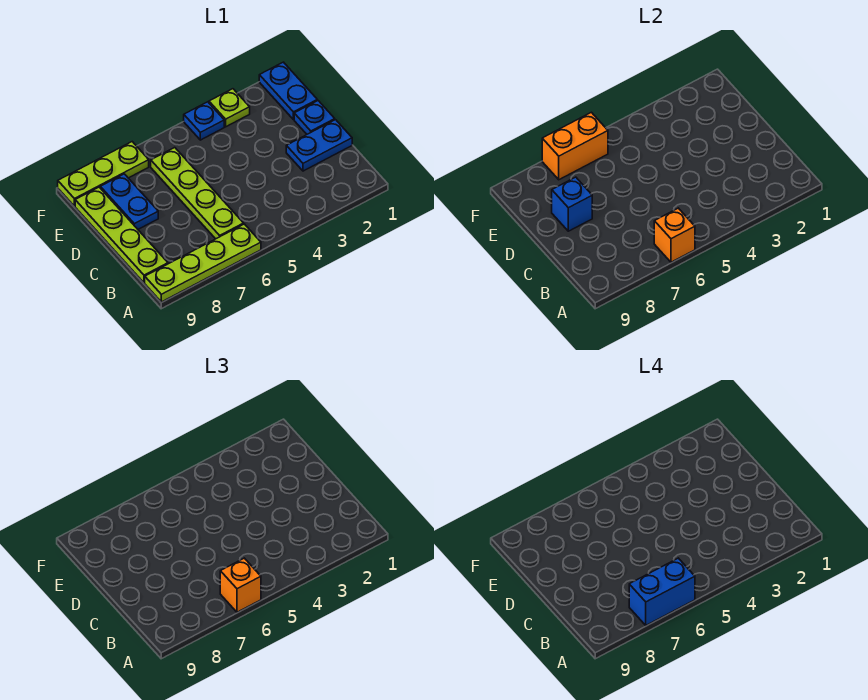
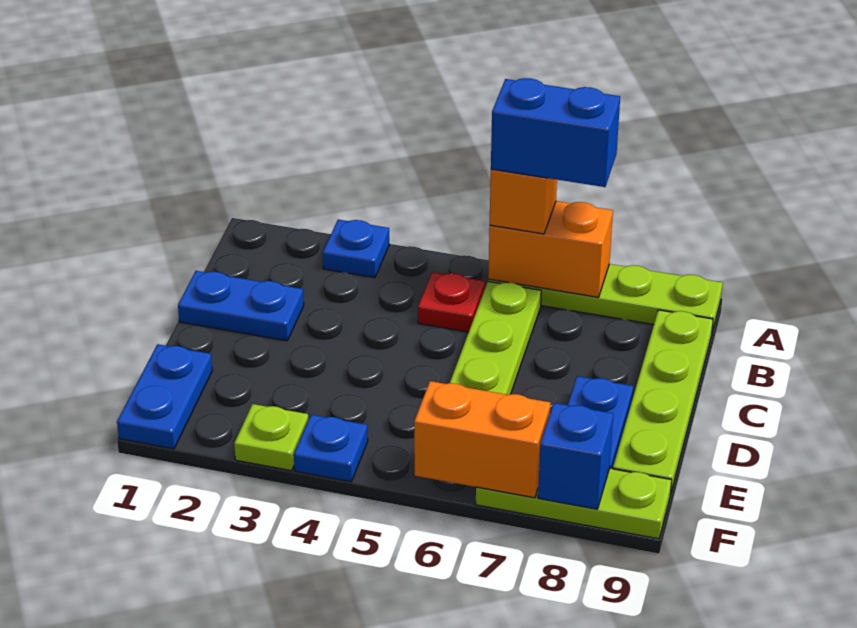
orange brick A6 level 2 -> orange brick A6:A7 level 2
none -> red plate B5 level 1
blue plate D1 level 1 -> blue plate A3 level 1
blue brick D8 level 2 -> blue brick F8 level 2

